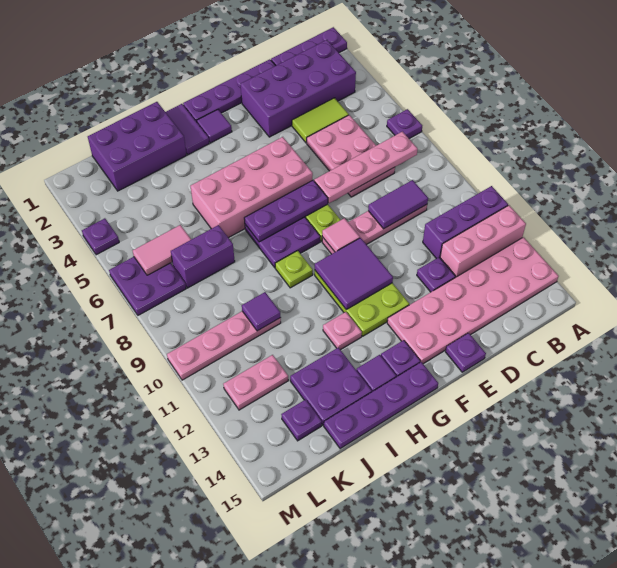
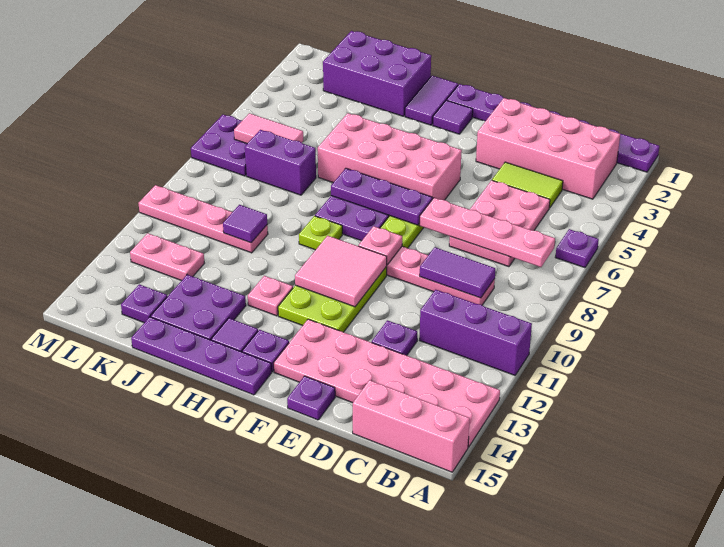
pink brick A12:C12 level 1 -> pink brick A15:C15 level 1
purple brick B2:E3 level 1 -> pink brick B2:E3 level 1
pink tile F9 level 2 -> pink plate F9 level 2
purple tile F10:G11 level 2 -> pink tile F10:G11 level 2
purple plate M4 level 1 -> none

